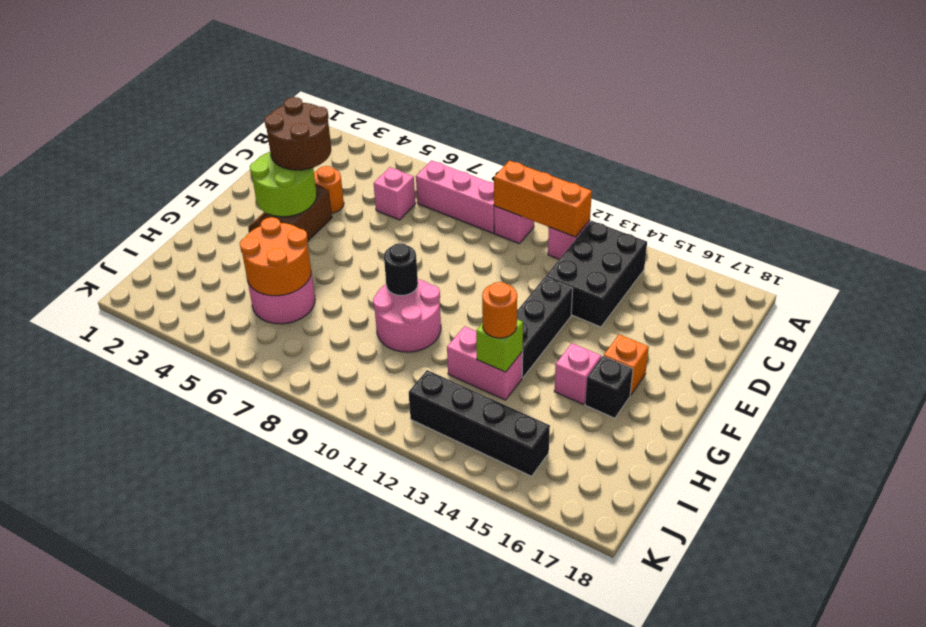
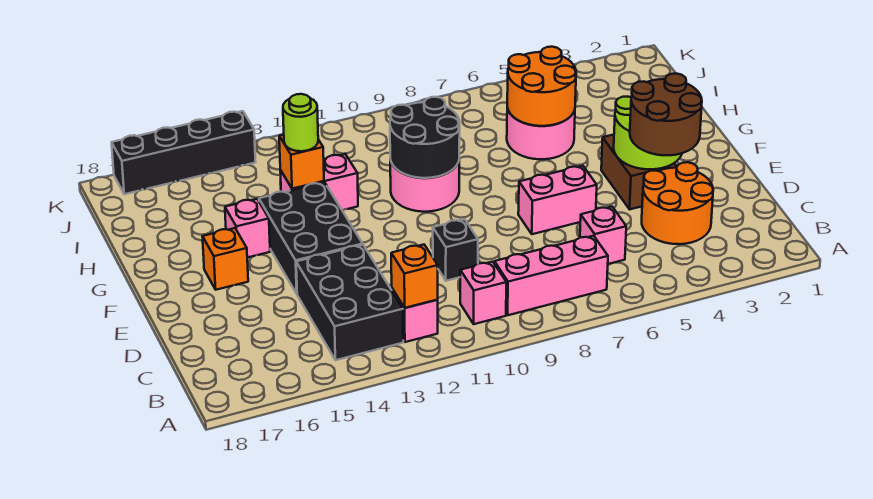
orange brick B10:B12 level 2 -> orange brick B12 level 2
orange round brick D4 level 1 -> orange round brick C3:D4 level 1
none -> pink brick E6:E7 level 1
black brick E13:G13 level 1 -> black brick E13:G14 level 1
black round brick G9 level 2 -> black round brick G9:H10 level 2
black brick G16 level 1 -> black brick D10 level 1
lime brick H13 level 2 -> orange brick H13 level 2
orange round brick H13 level 3 -> lime round brick H13 level 3
black brick J12:J15 level 1 -> black brick K14:K17 level 1

